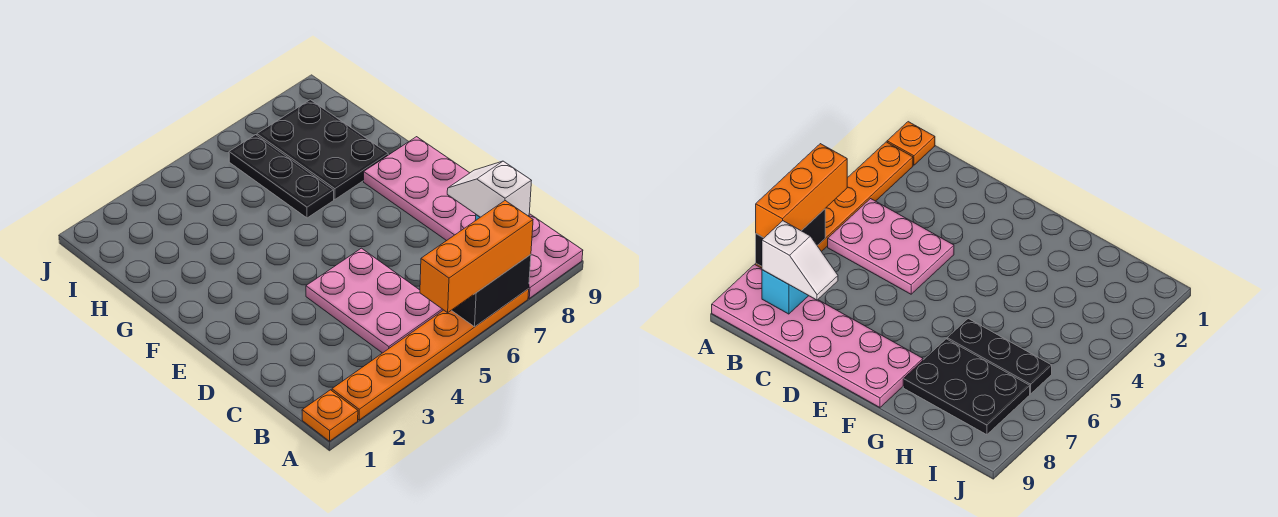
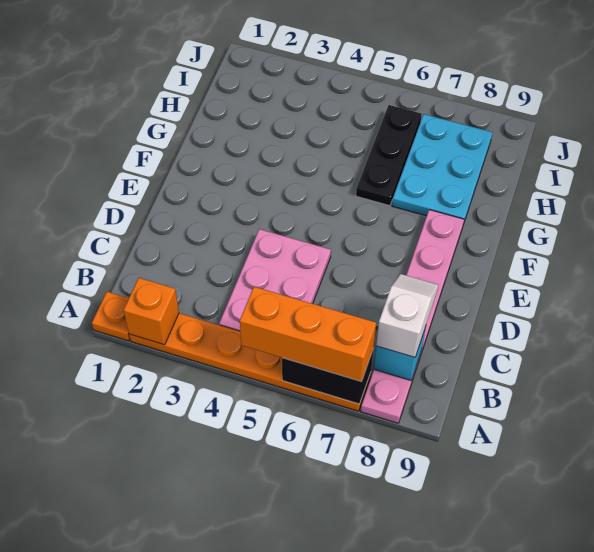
none -> orange brick A2 level 2
pink plate A8:F9 level 1 -> pink plate A8:F8 level 1
black plate G7:I8 level 1 -> cyan plate G7:I8 level 1

